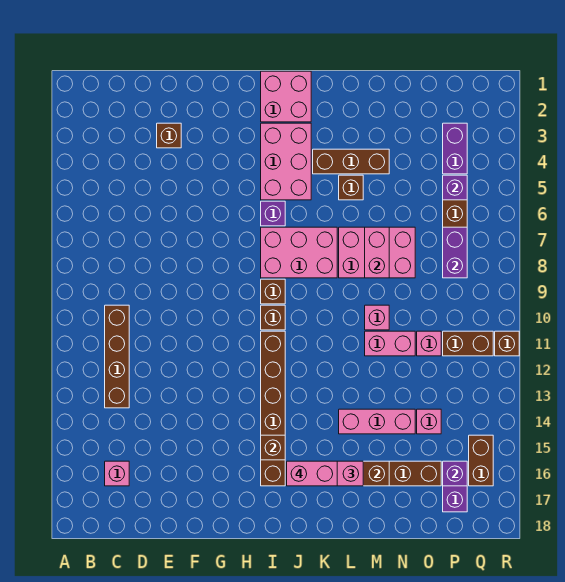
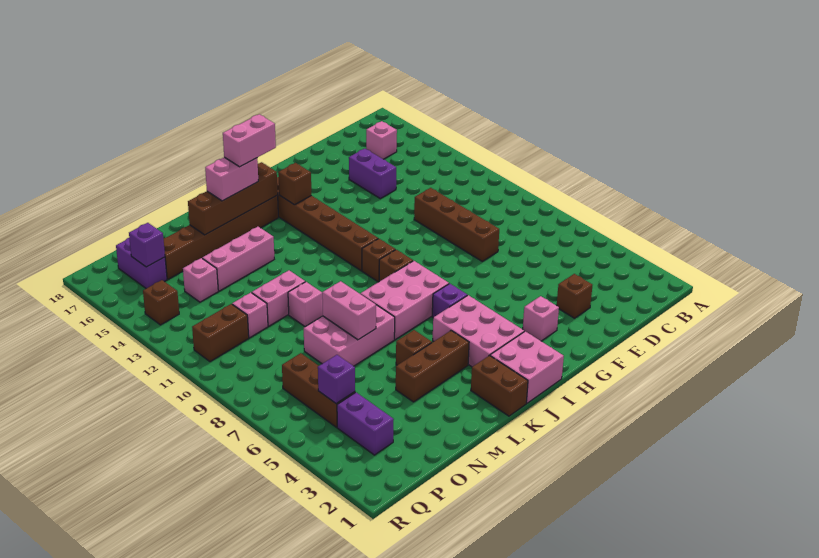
brown brick C10:C13 level 1 -> brown brick E8:E11 level 1
none -> pink brick G3 level 1
purple brick P7:P8 level 2 -> purple brick E14:E15 level 1
brown brick Q15:Q16 level 1 -> brown brick K1:K2 level 1
brown brick R11 level 1 -> brown brick Q14 level 1

